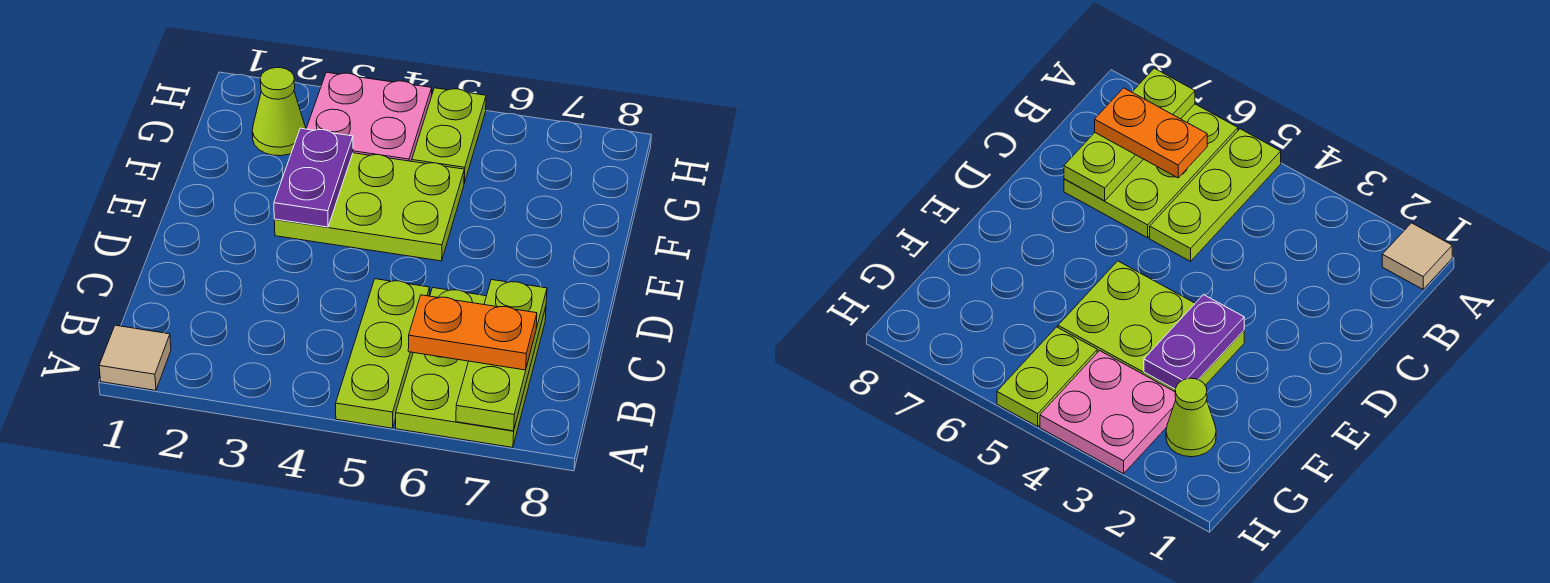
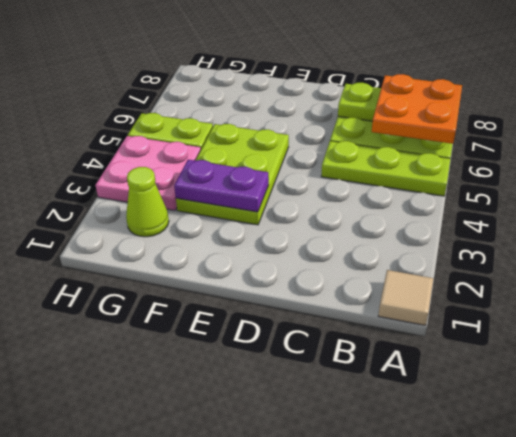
orange plate B6:B7 level 3 -> orange plate A6:B7 level 3

